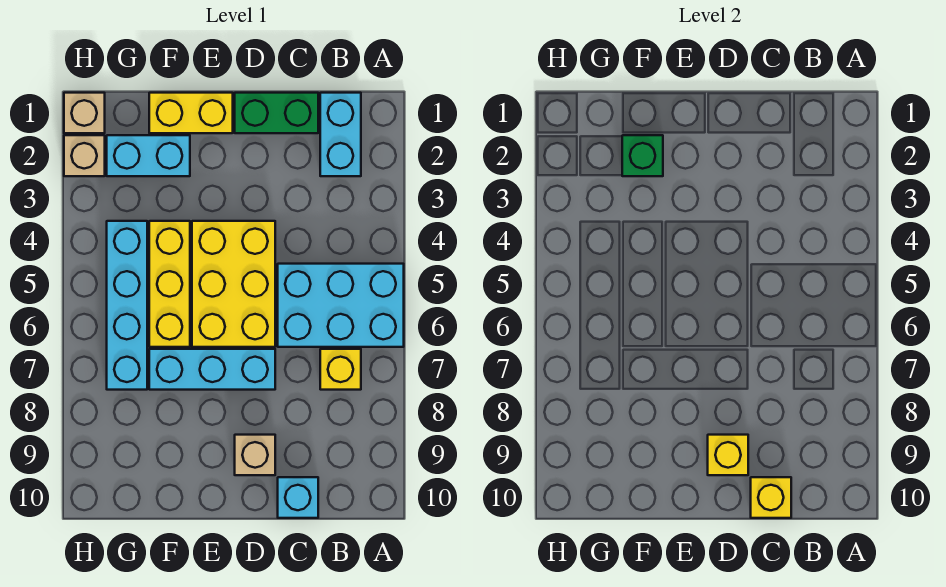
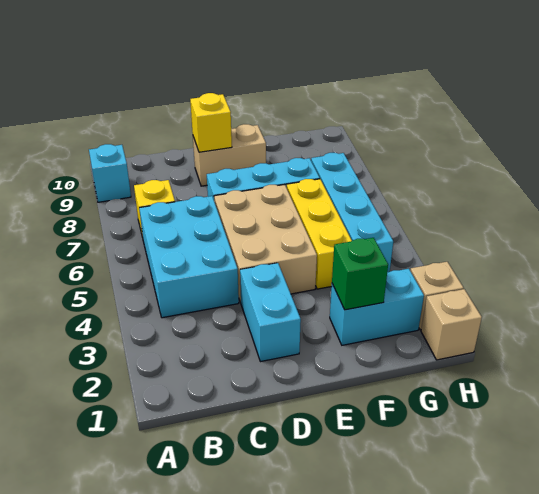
cyan brick A5:C6 level 1 -> cyan brick B4:C6 level 1
cyan brick B1:B2 level 1 -> cyan brick D2:D3 level 1
green brick C1:D1 level 1 -> none
cyan brick C10 level 1 -> cyan brick A9 level 1
yellow brick C10 level 2 -> none
yellow brick D4:E6 level 1 -> tan brick D4:E6 level 1
tan brick D9 level 1 -> tan brick D9:E9 level 1
yellow brick E1:F1 level 1 -> none

